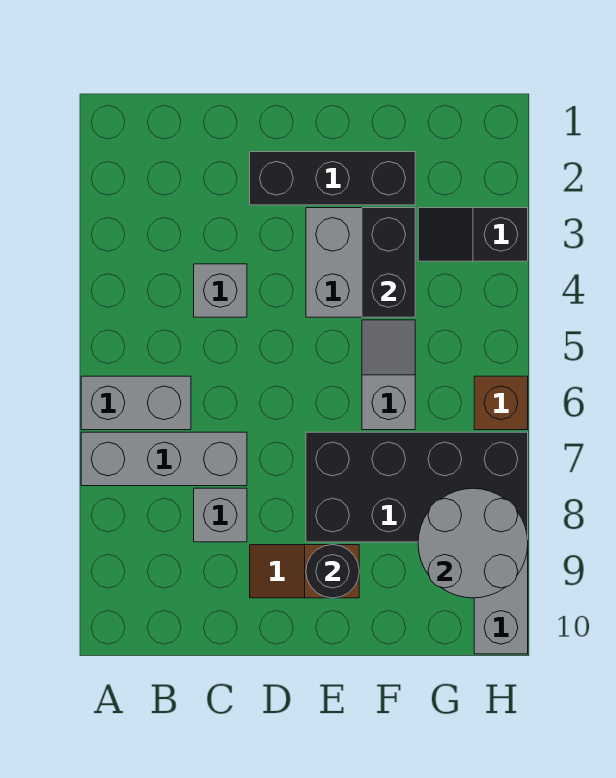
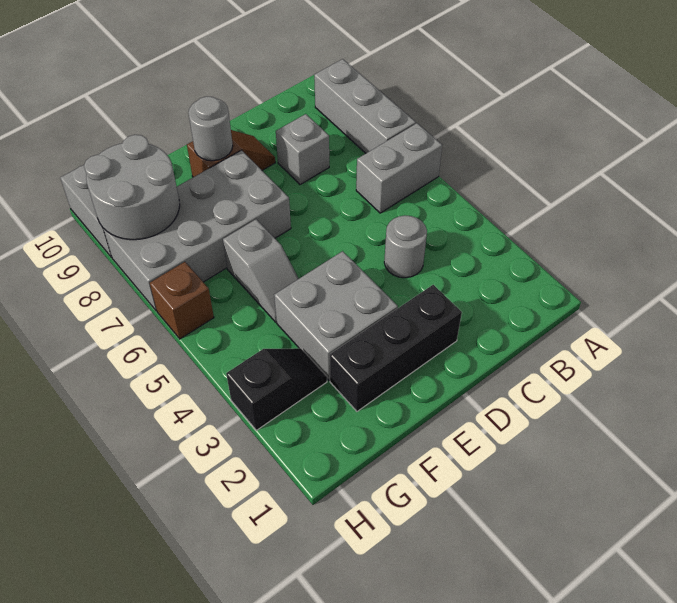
grey brick A7:C7 level 1 -> grey brick A7:A9 level 1
grey brick C4 level 1 -> grey round brick C4 level 1
black brick E7:H8 level 1 -> grey brick E7:H8 level 1
black round brick E9 level 2 -> grey round brick E9 level 2
black brick F3:F4 level 2 -> none

